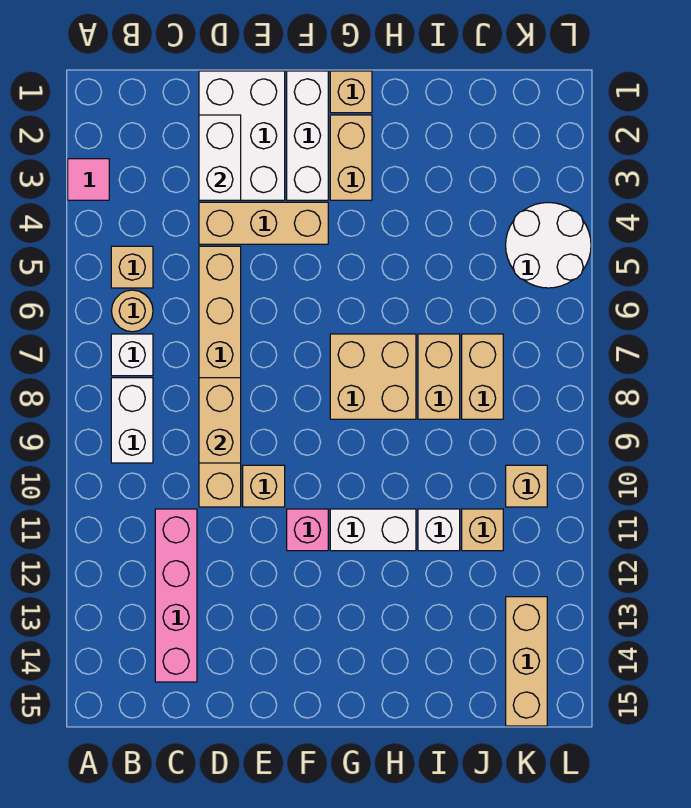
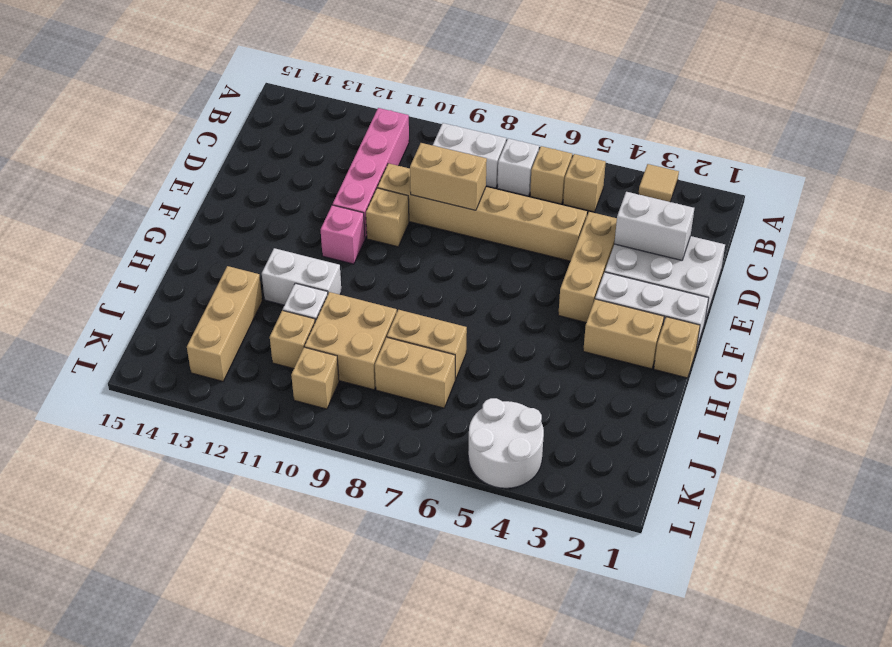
pink tile A3 level 1 -> tan tile A3 level 1
tan round brick B6 level 1 -> tan brick B6 level 1
pink brick C11:C14 level 1 -> pink brick B11:E11 level 1
tan brick G7:H8 level 1 -> tan brick I9:J10 level 1
white brick G11:H11 level 1 -> white brick H11:H12 level 1
tan brick K13:K15 level 1 -> tan brick I13:K13 level 1

